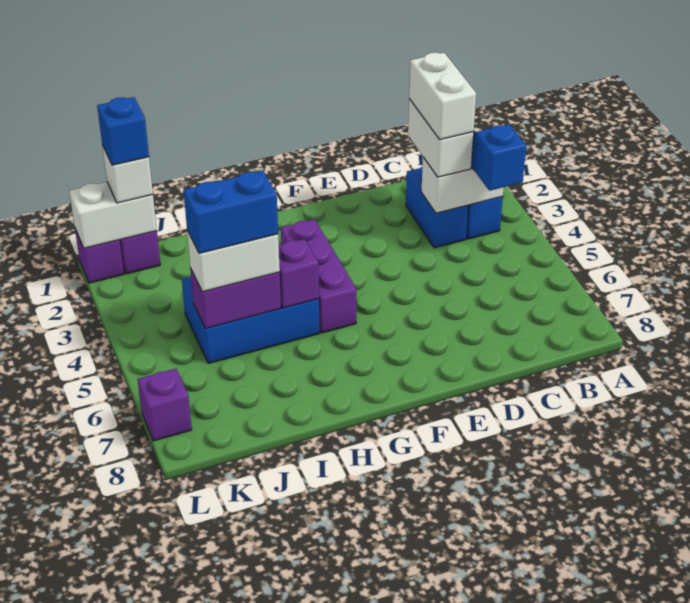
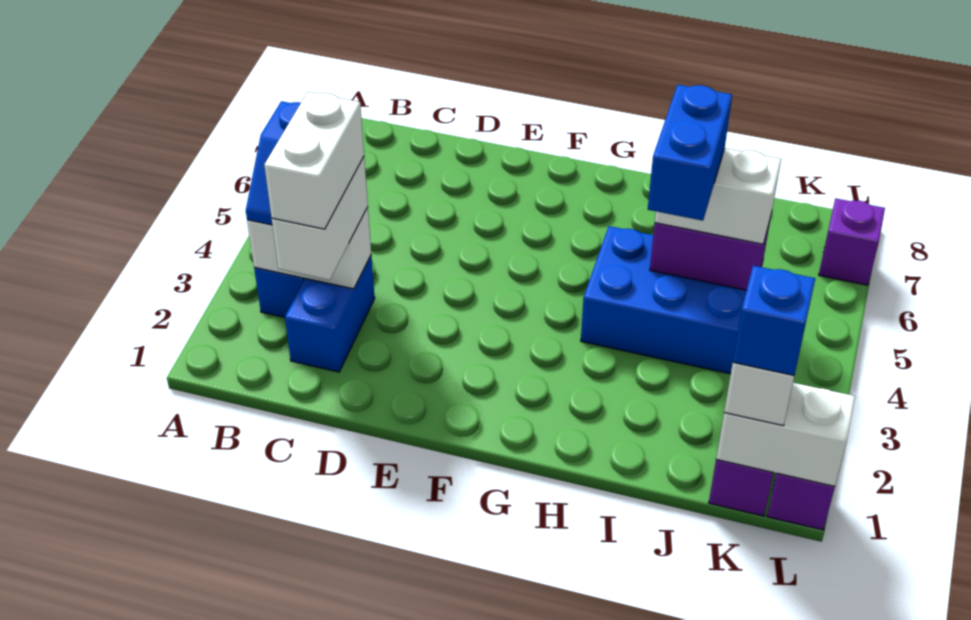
purple brick G3:G5 level 1 -> none
purple brick H5 level 2 -> none
blue brick I5:J5 level 4 -> blue brick I4:I5 level 4

